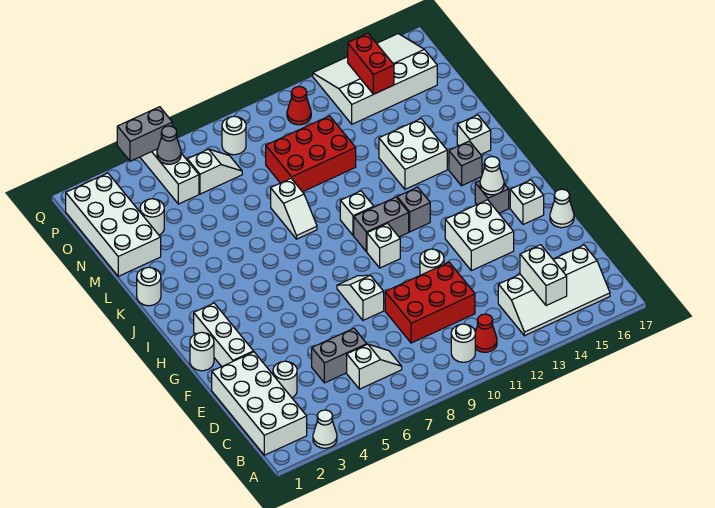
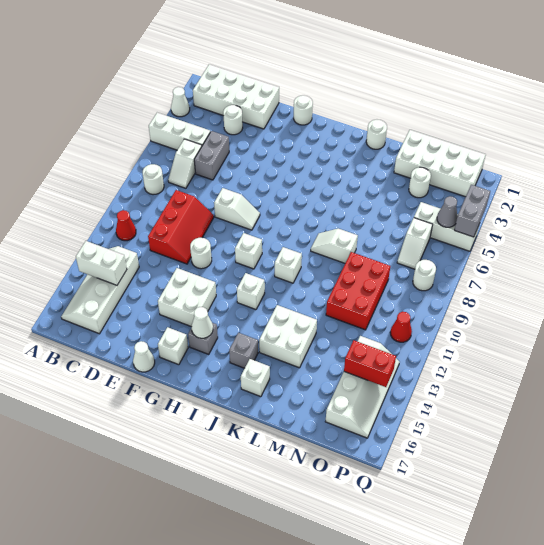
white round brick B10 level 1 -> white round brick B8 level 1
red brick D9:E11 level 1 -> red slope D9:E11 level 1 top D
white brick F2:H2 level 1 -> white brick A5:C5 level 1
grey brick I10:I11 level 1 -> none
grey brick I12 level 1 -> white brick I12 level 1
white slope O13:Q16 level 1 top O -> white slope O13:P16 level 1 top O

